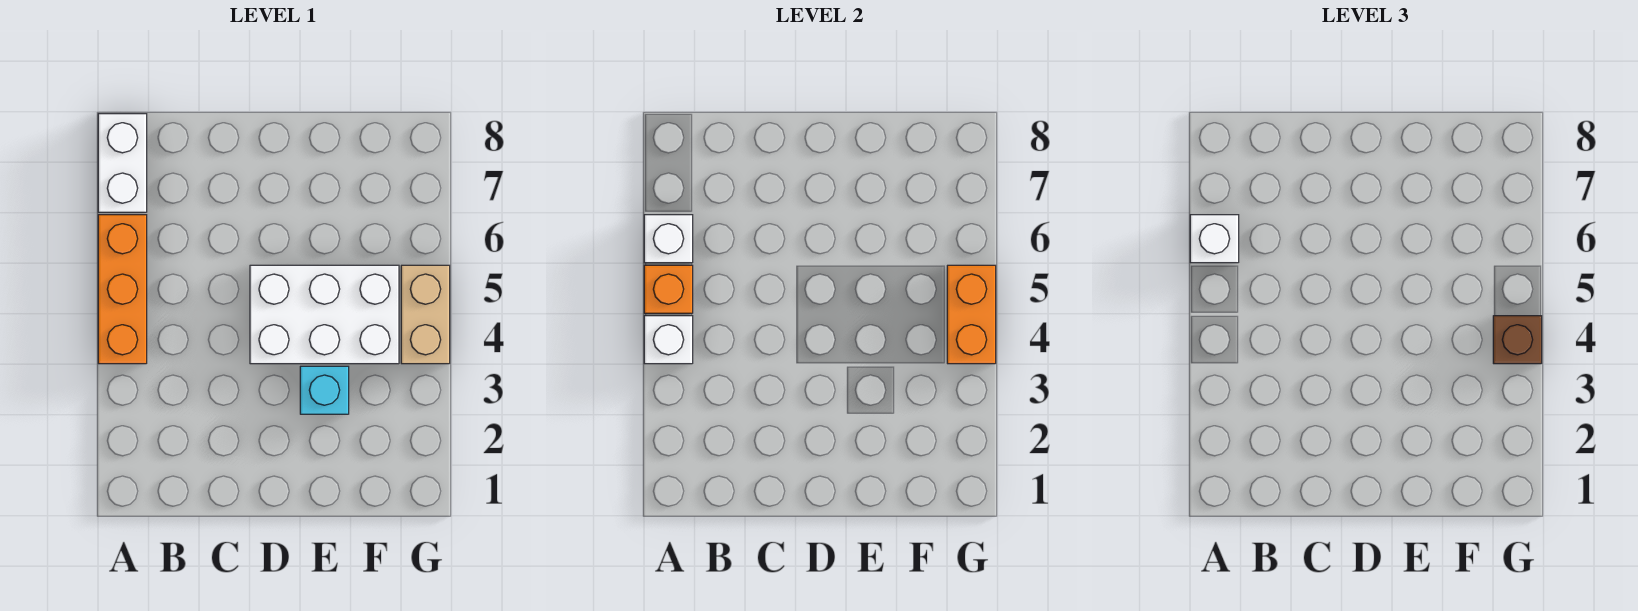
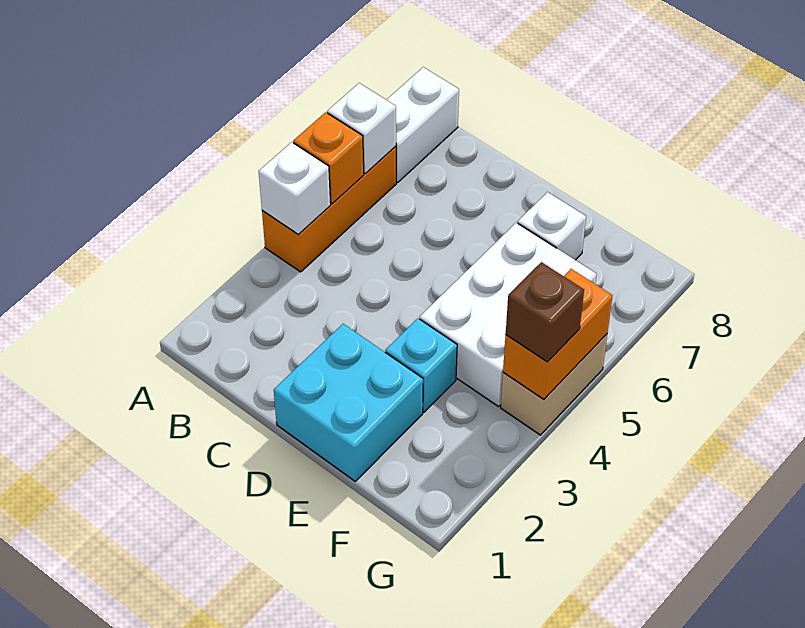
white brick A6 level 3 -> white brick E7 level 1
none -> cyan brick D1:E2 level 1
white brick D4:F5 level 1 -> white brick E4:F6 level 1

